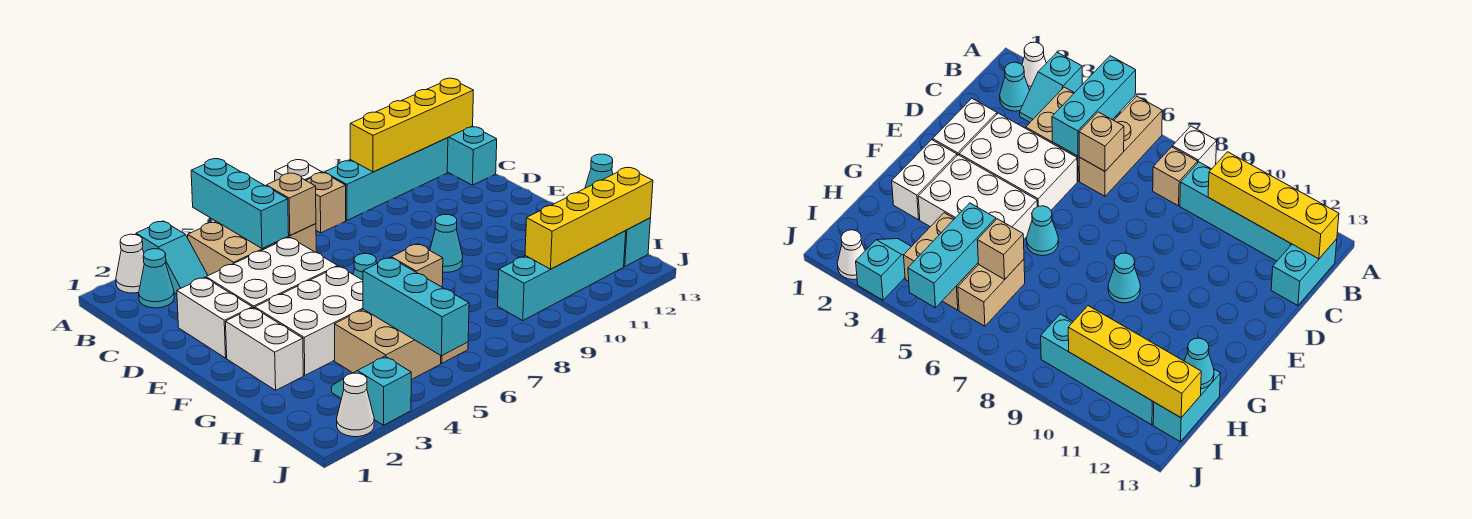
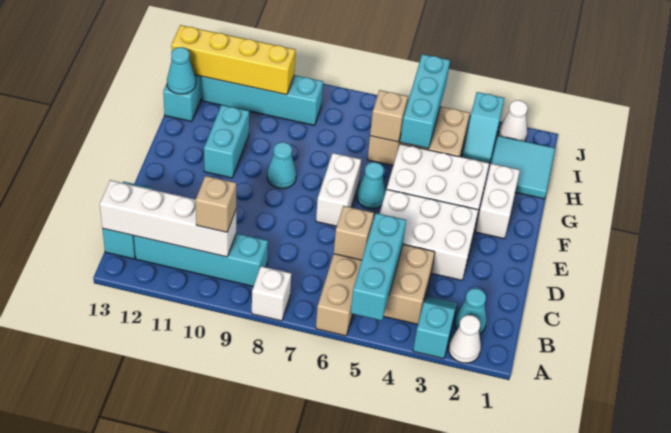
tan brick B8 level 1 -> tan brick B10 level 3
yellow brick B10:B13 level 2 -> white brick B10:B13 level 2
white brick D2:E2 level 1 -> white brick E7:F7 level 1
none -> cyan brick F11:G11 level 1
none -> cyan tile H1:I2 level 1

